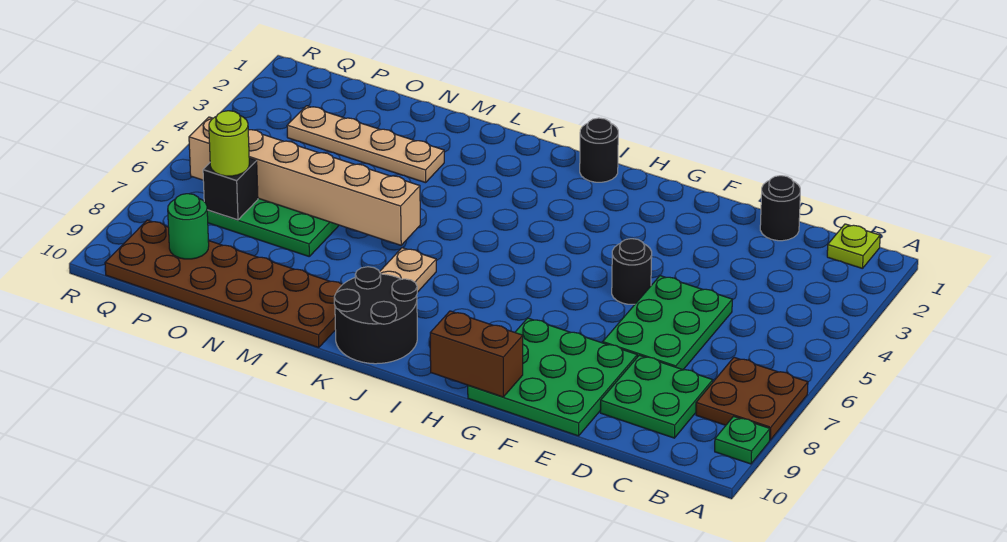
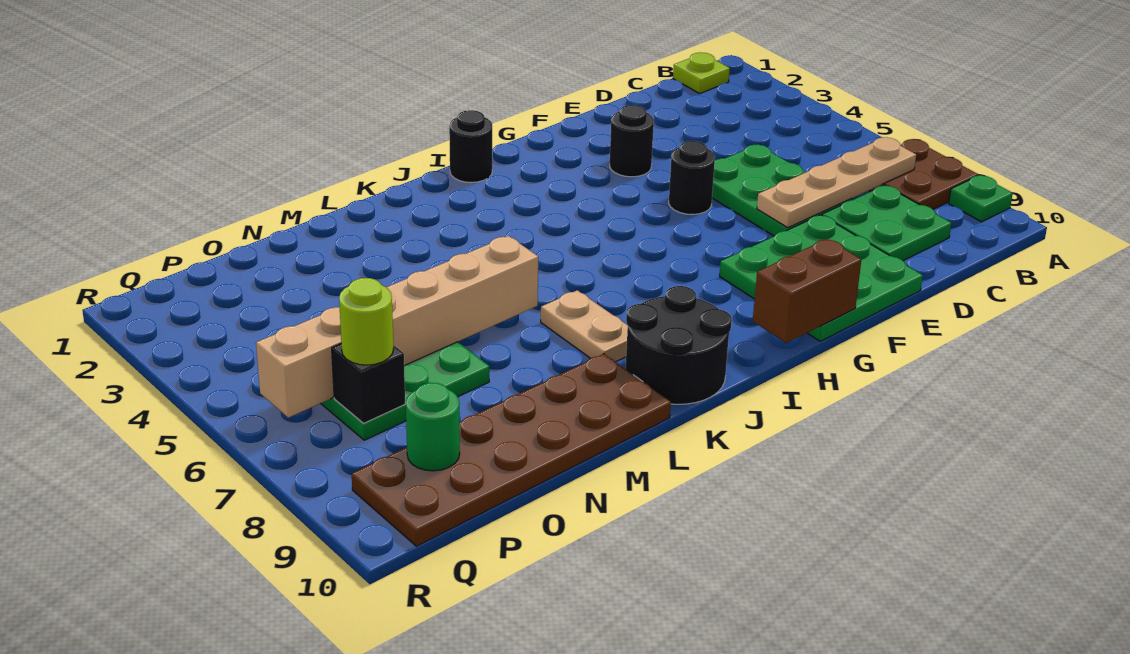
black round brick D1 level 1 -> black round brick F3 level 1
tan plate M3:P3 level 1 -> tan plate B7:E7 level 2

